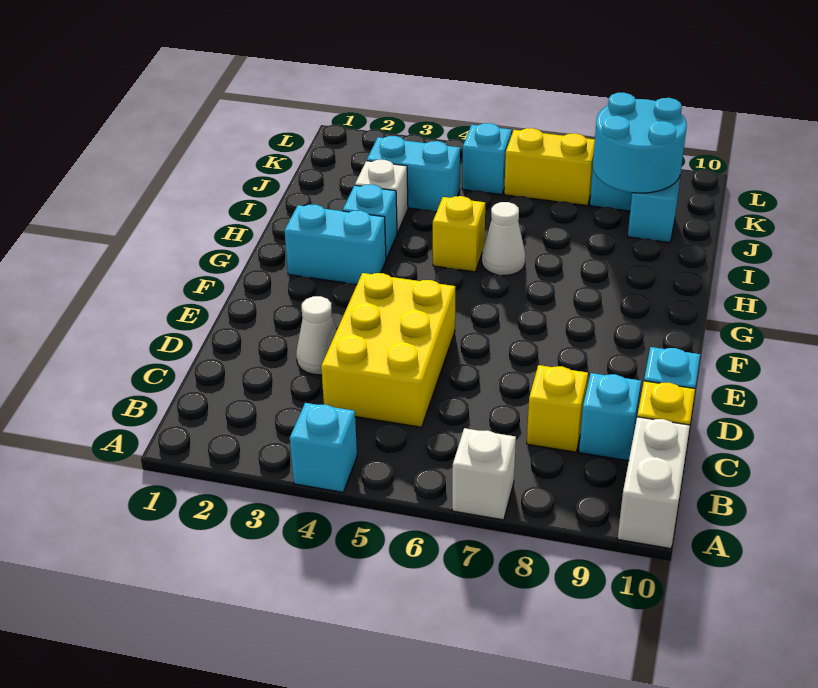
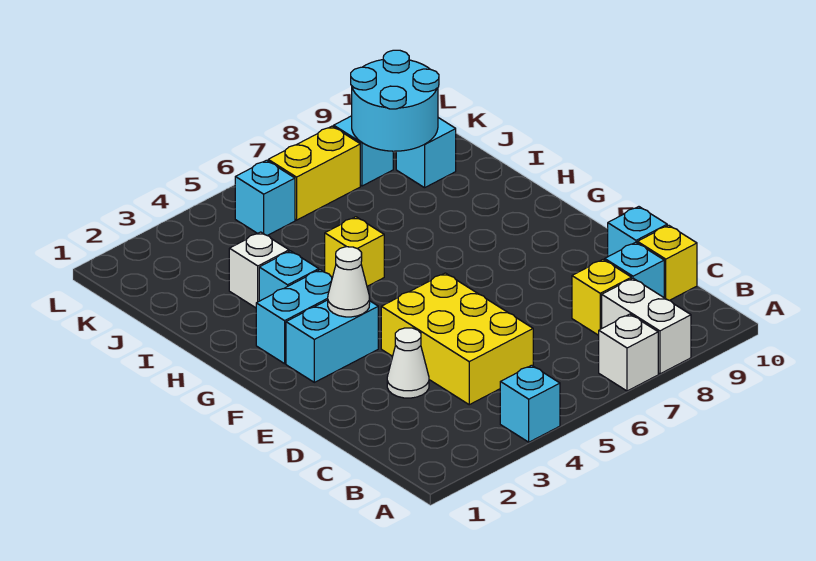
white brick A10:B10 level 1 -> white brick A8:B8 level 1
white cone H6 level 1 -> white cone F3 level 2
cyan brick J3:J4 level 1 -> cyan brick F2:F3 level 1

